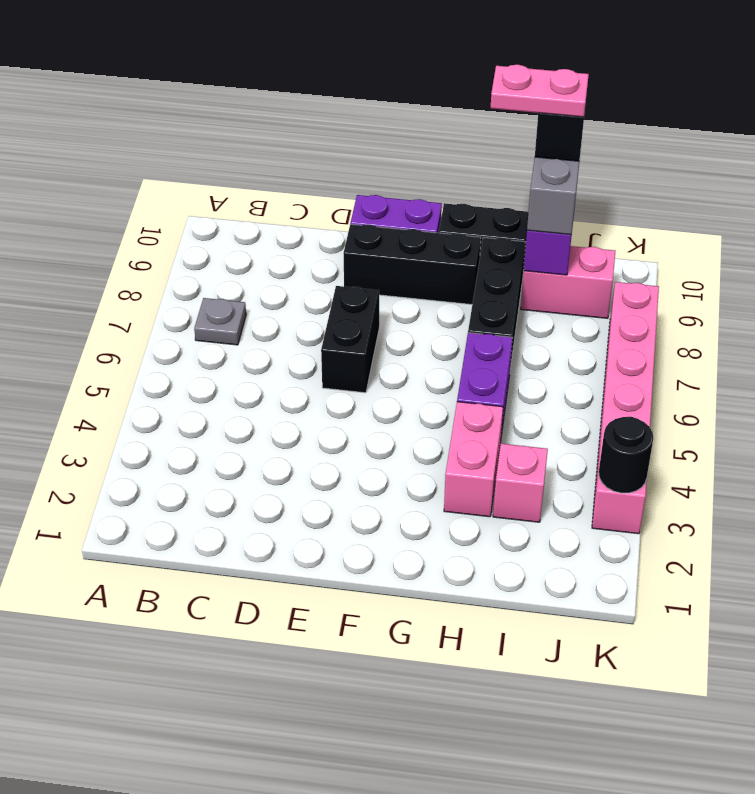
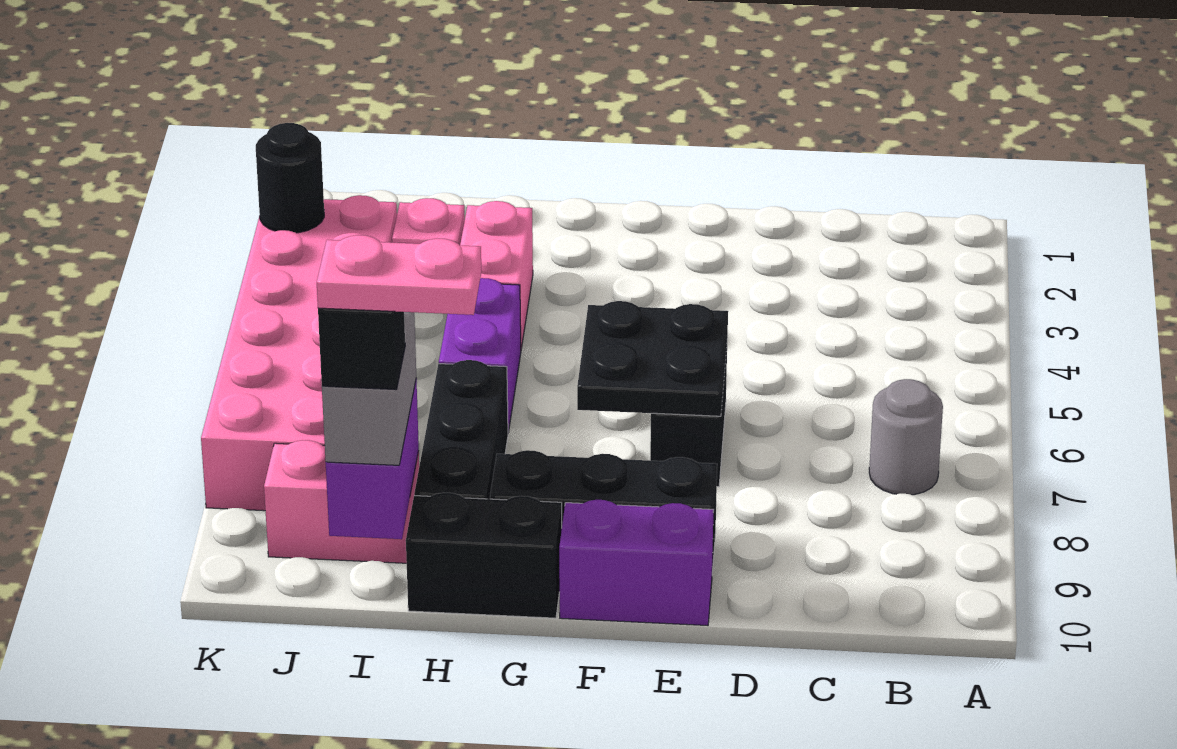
grey plate B7 level 1 -> grey round brick B7 level 1
none -> black plate E6:F7 level 2
pink brick K3:K8 level 1 -> pink brick J3:K8 level 1

